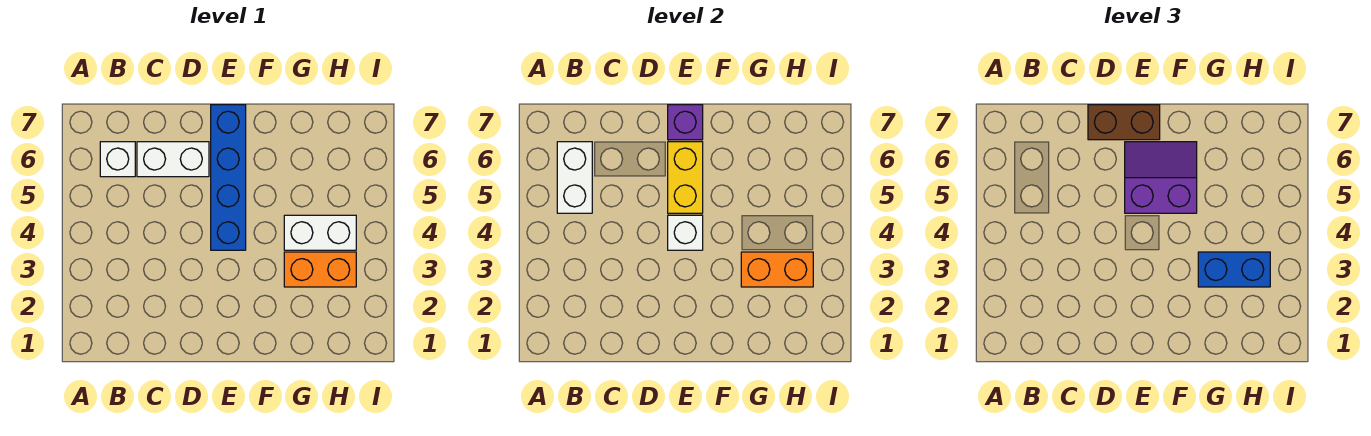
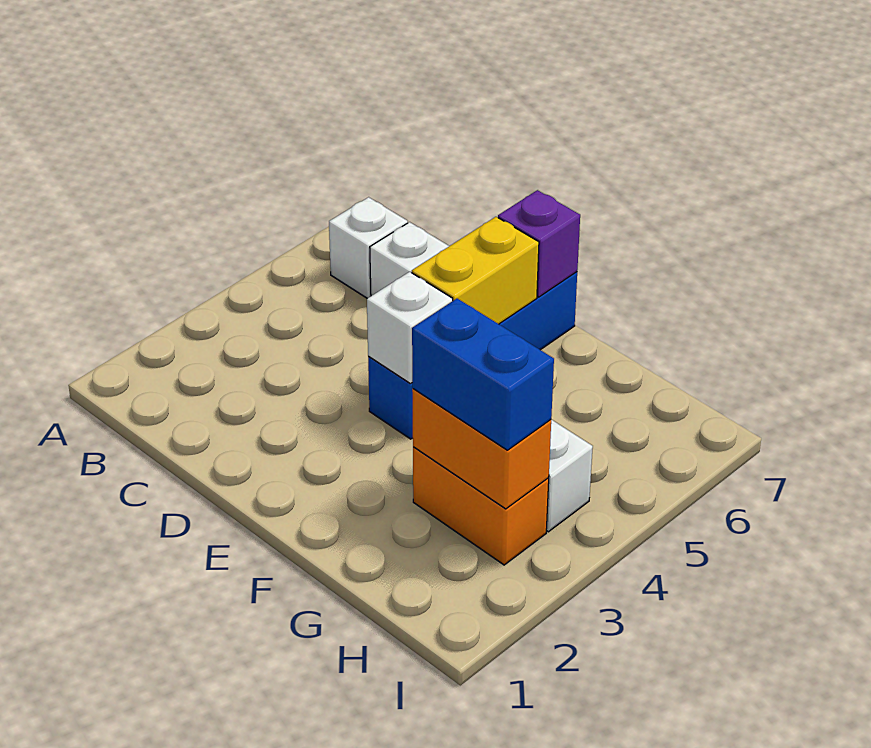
white brick B5:B6 level 2 -> none
brown brick D7:E7 level 3 -> none
purple slope E5:F6 level 3 top 5 -> none

